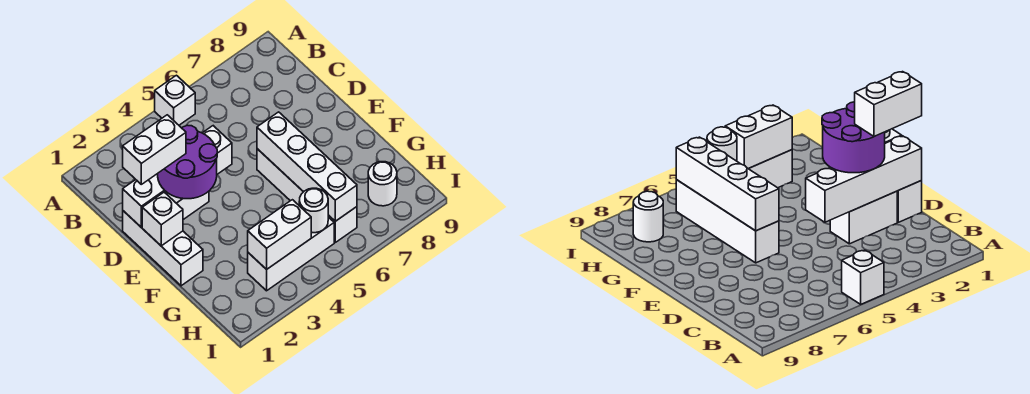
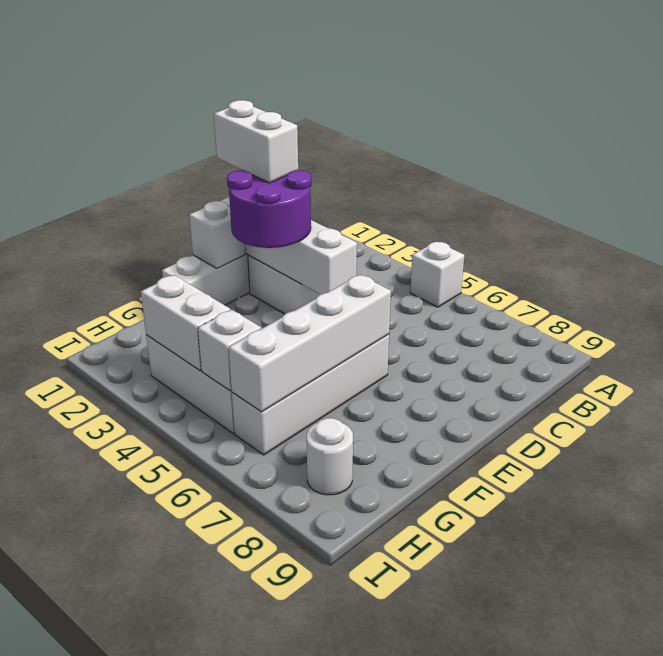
white round brick H5 level 2 -> white brick H5 level 2

